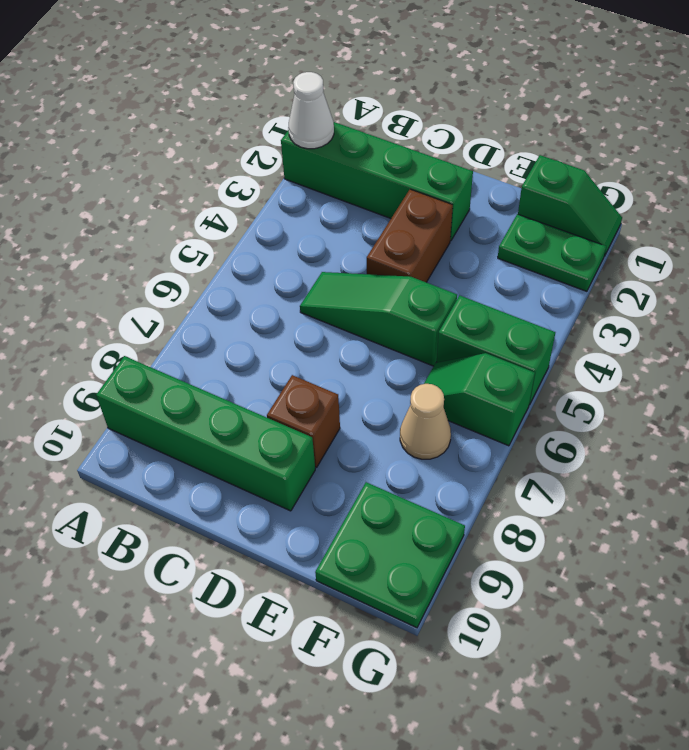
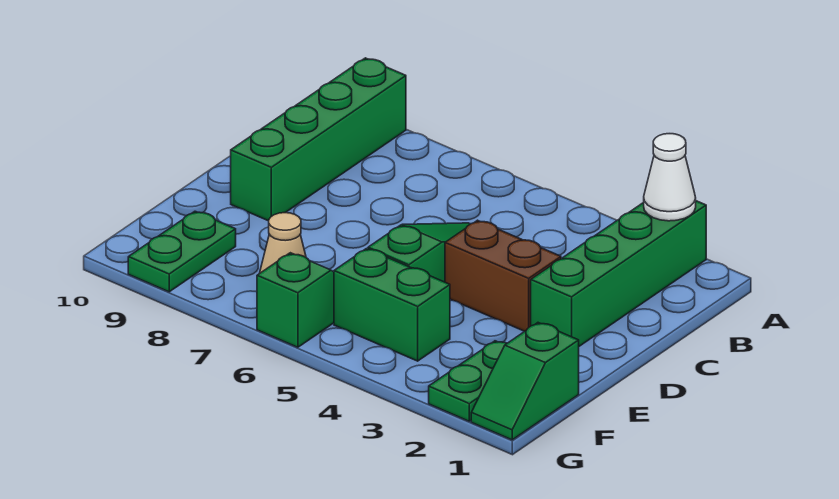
brown brick D8 level 1 -> none
green brick F5:G5 level 1 -> green brick F4:F5 level 1
green plate F9:G10 level 1 -> green plate F9:G9 level 1

